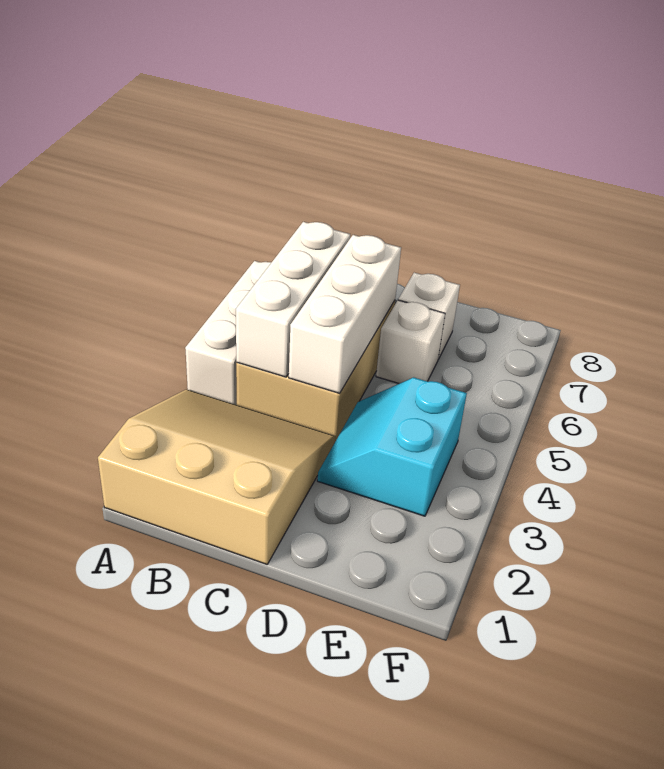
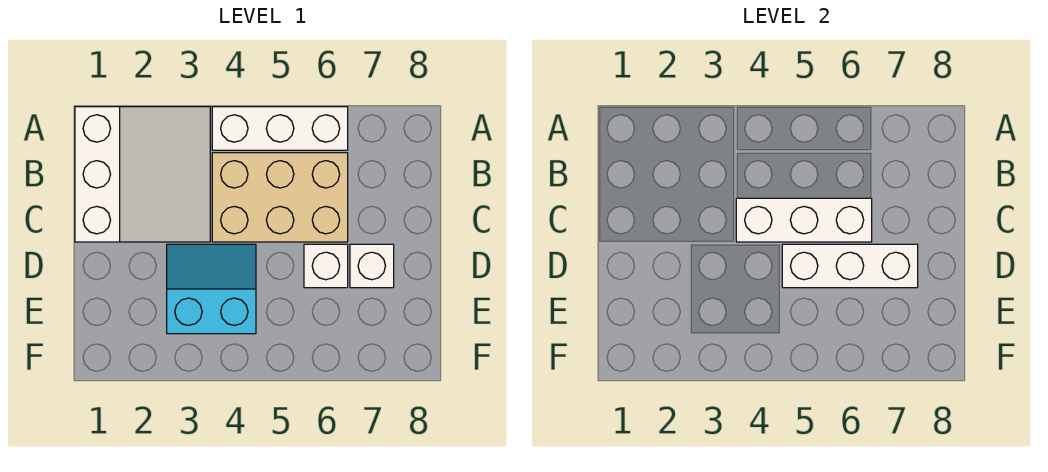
tan slope A1:C3 level 1 top 1 -> white slope A1:C3 level 1 top 1
white brick B4:B6 level 2 -> white brick D5:D7 level 2

